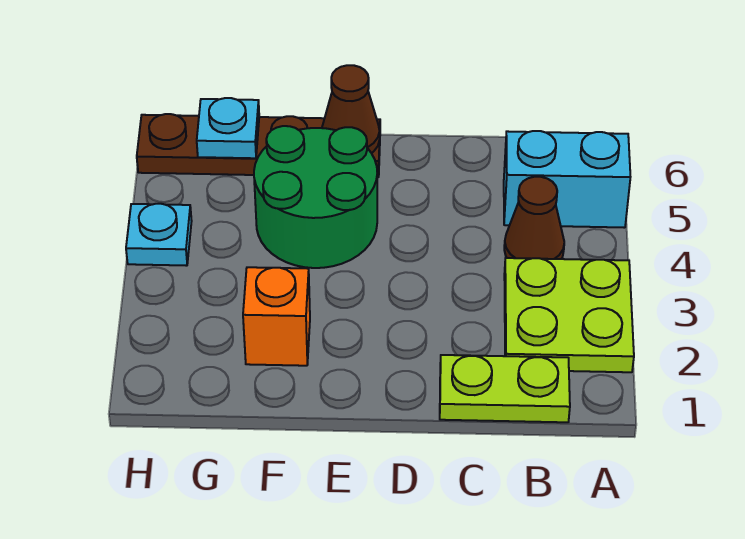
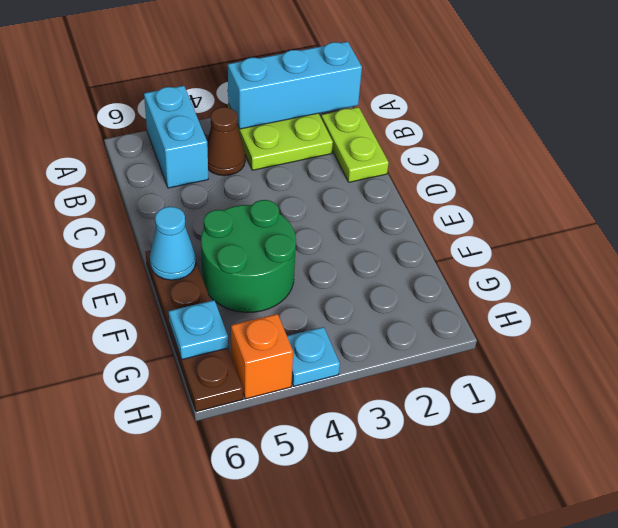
none -> cyan brick A1:A3 level 2
brown cone E6 level 2 -> cyan cone E6 level 2
orange brick F2 level 1 -> orange brick H5 level 1

